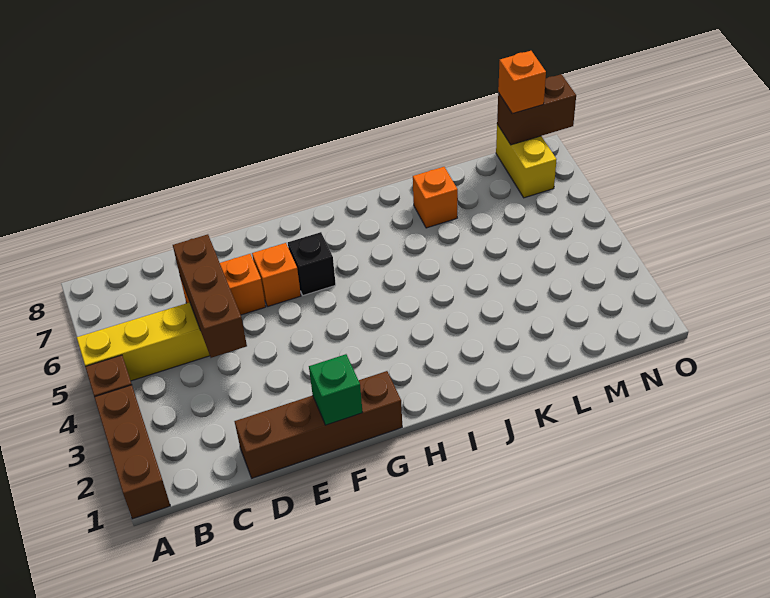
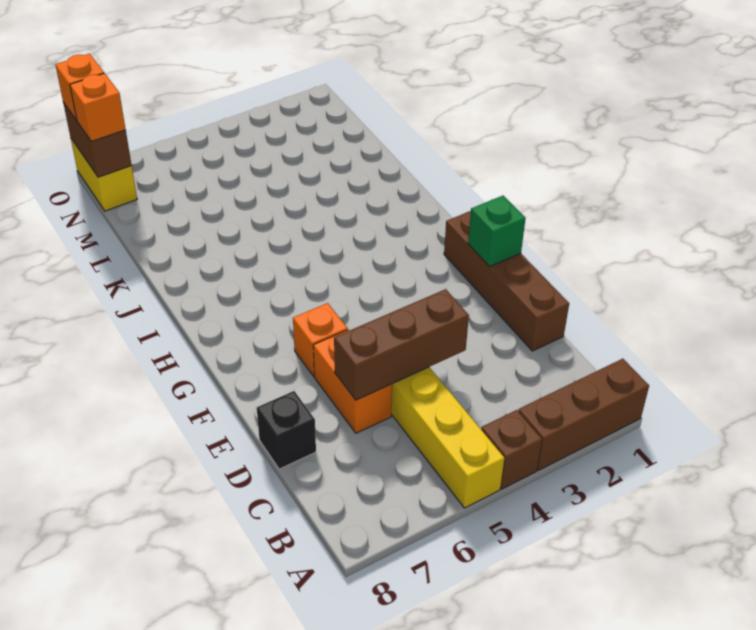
black brick G6 level 1 -> black brick D8 level 1
orange brick K7 level 1 -> orange brick O8 level 3
yellow brick N7:N8 level 1 -> yellow brick N8:O8 level 1

